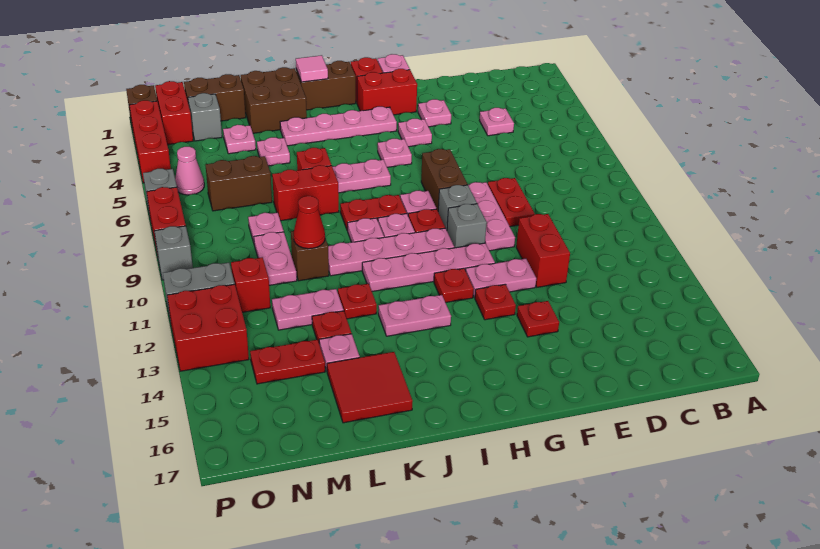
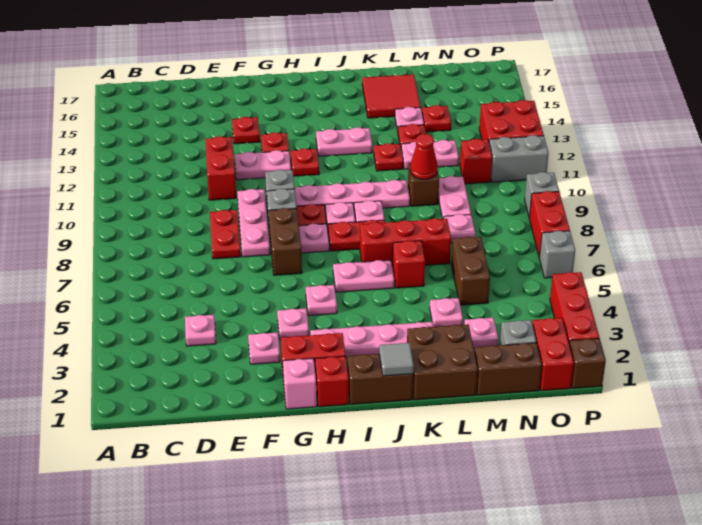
pink plate G11:J11 level 1 -> none
pink tile J1 level 2 -> grey tile J1 level 2
red brick K7:L7 level 1 -> red brick J7:L7 level 1
brown brick M6:N6 level 1 -> brown brick M5:M6 level 1
red plate M14:N14 level 1 -> red plate M14 level 1
pink cone O5 level 1 -> none

